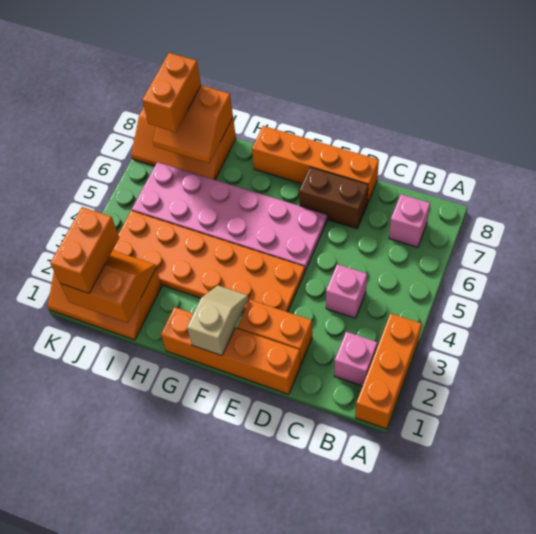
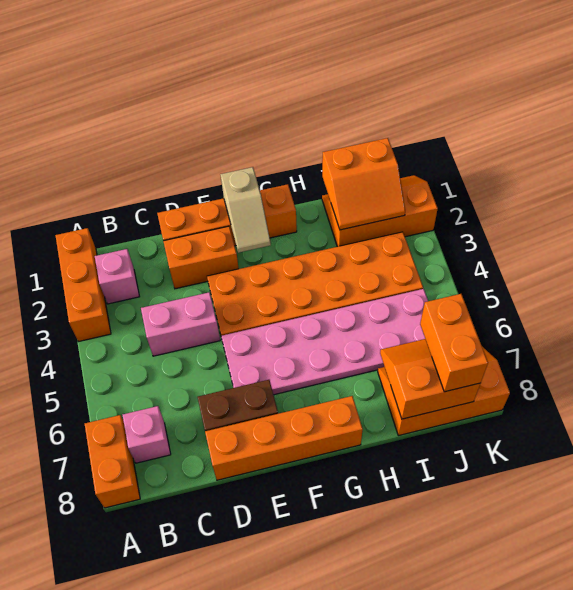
pink brick C4 level 1 -> pink brick C4:D4 level 1
orange brick J1:J2 level 3 -> orange brick A7:A8 level 1

